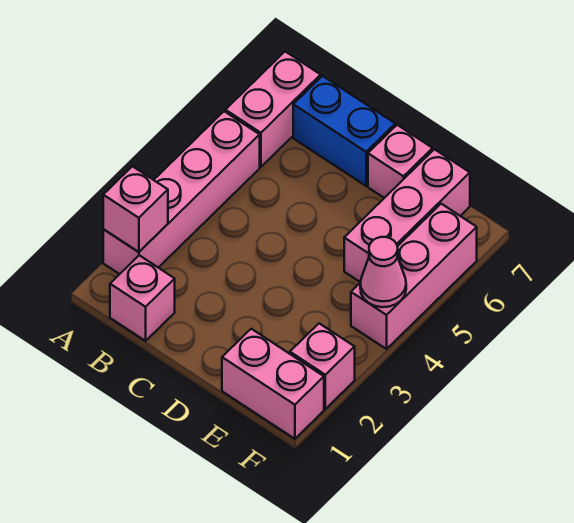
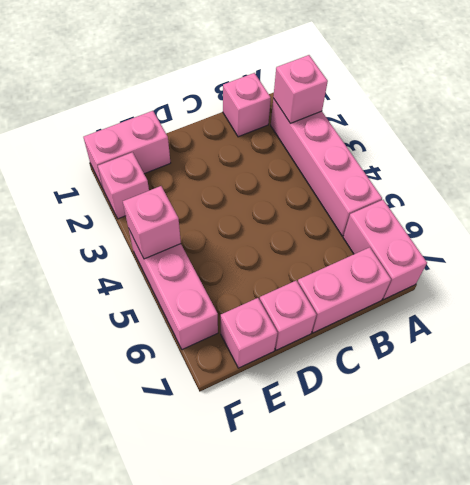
blue brick B7:C7 level 1 -> pink brick B7:C7 level 1
pink brick E5:E7 level 1 -> pink brick E7 level 1
pink cone F4 level 2 -> pink brick F4 level 2

